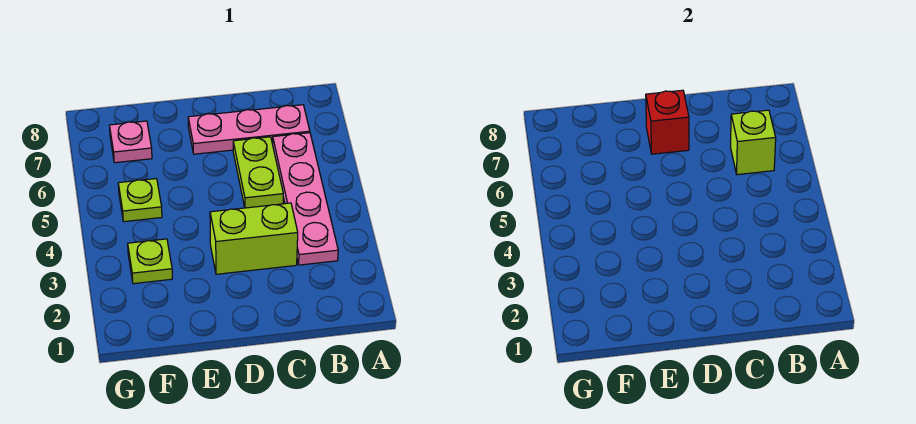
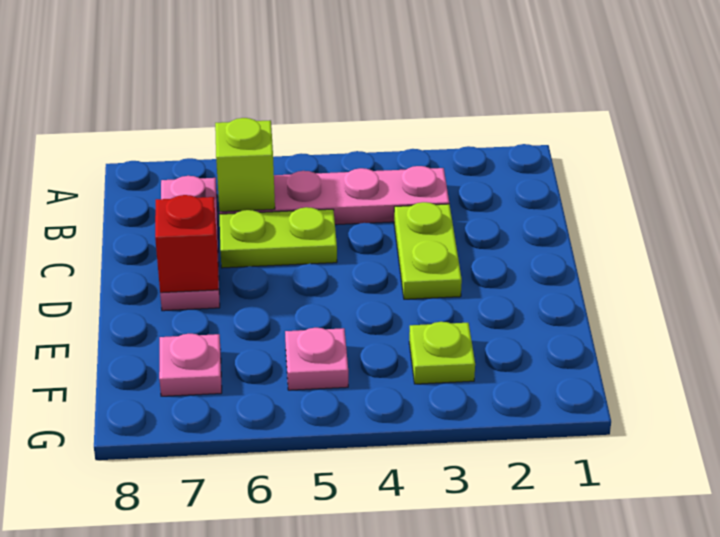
lime brick C3:D3 level 1 -> lime plate C3:D3 level 1
lime plate F5 level 1 -> pink plate F5 level 1

